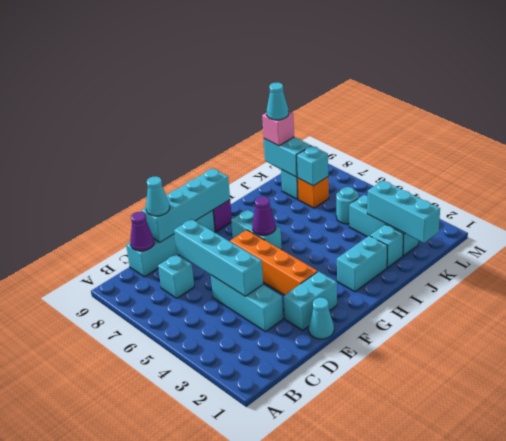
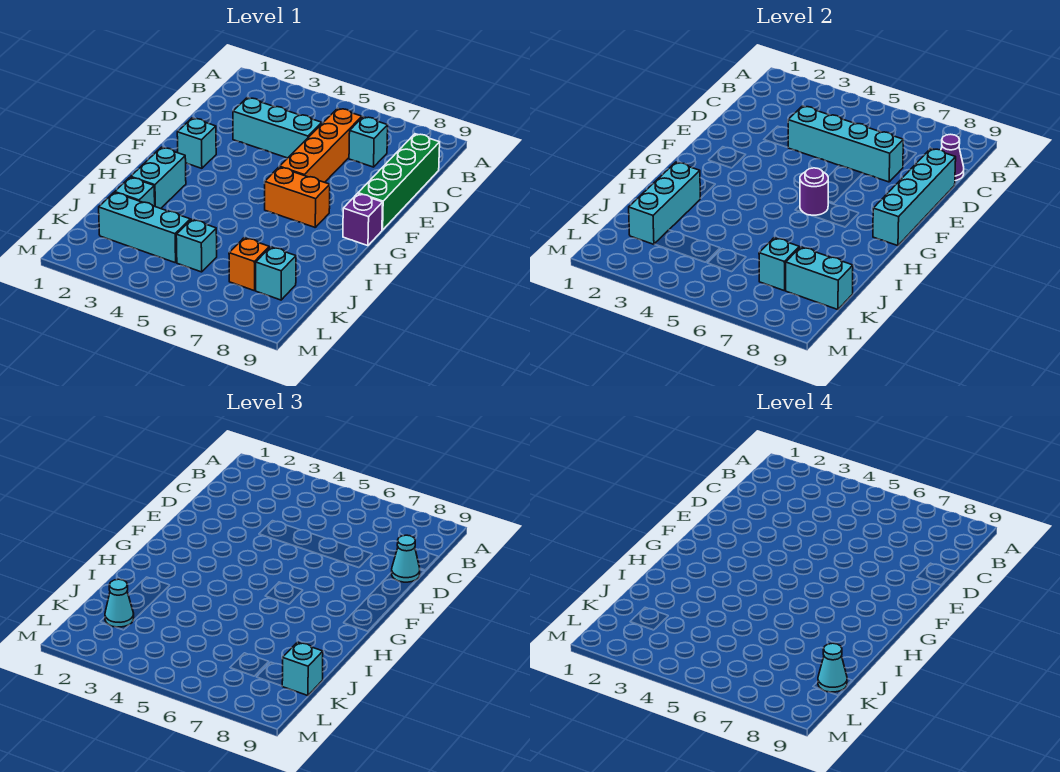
cyan brick C9:F9 level 1 -> green brick C9:F9 level 1
cyan cone E1 level 1 -> cyan cone K2 level 3
cyan brick E2:F2 level 1 -> cyan brick F2 level 1
orange brick F3:F6 level 1 -> orange brick C6:F6 level 1
cyan brick G6:G7 level 1 -> orange brick G6:G7 level 1
purple cone G6 level 2 -> purple round brick G6 level 2
cyan brick K1:K3 level 2 -> cyan brick I2:K2 level 2
cyan round brick K5 level 1 -> cyan brick K5 level 1
pink brick K9 level 3 -> cyan brick K9 level 3

